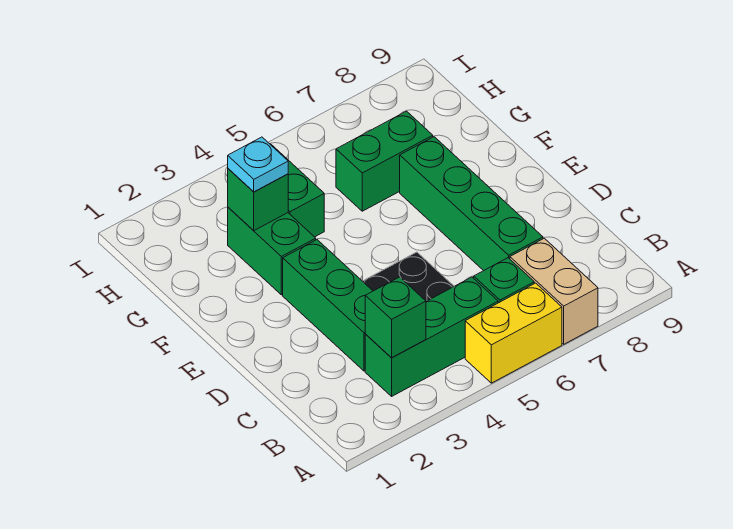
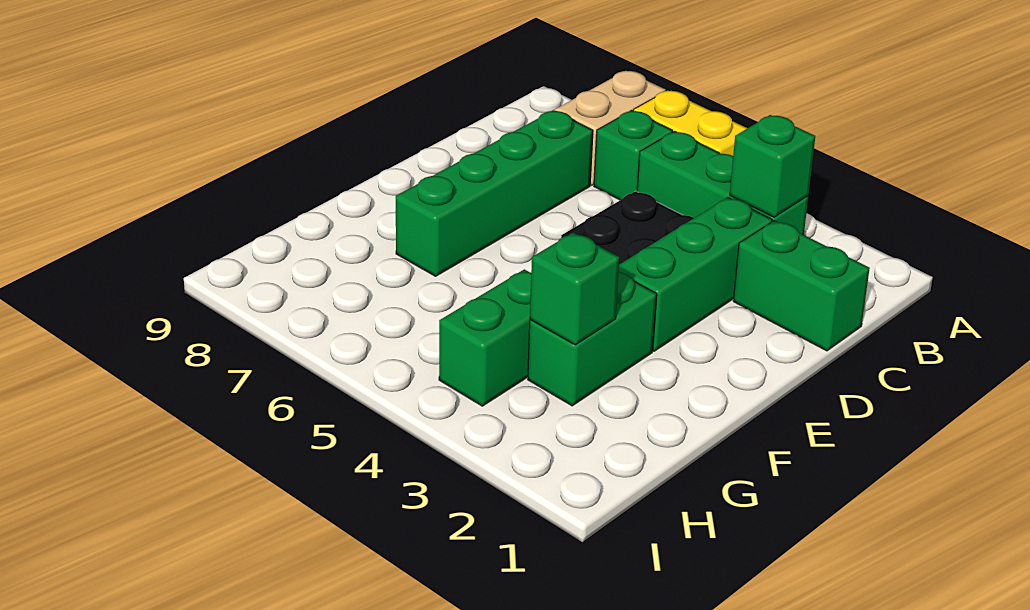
cyan plate G3 level 3 -> none
green brick G6:G7 level 1 -> green brick C1:C2 level 1

